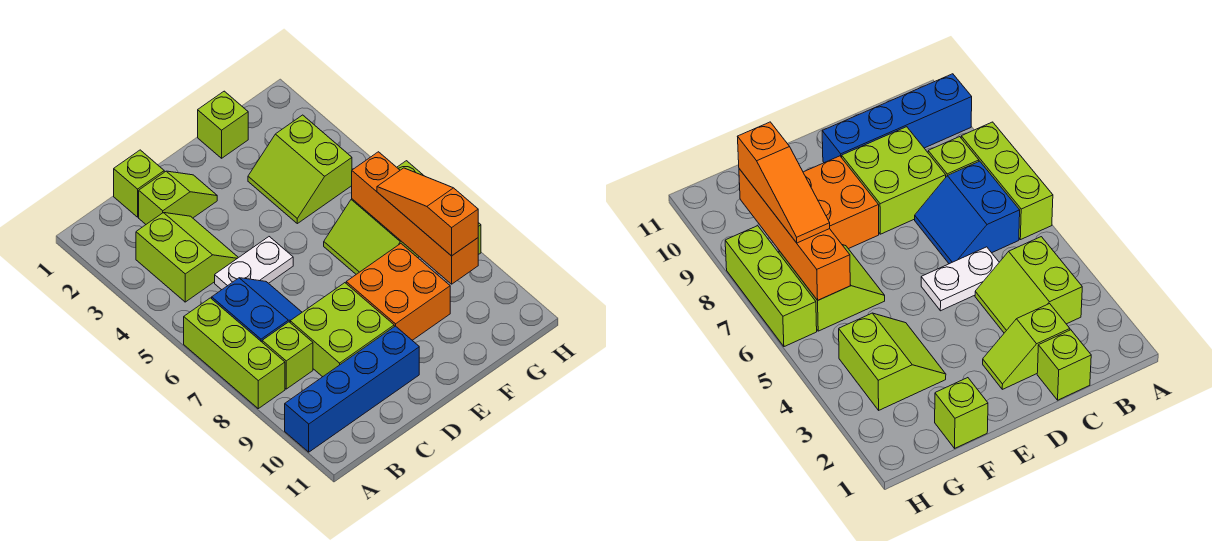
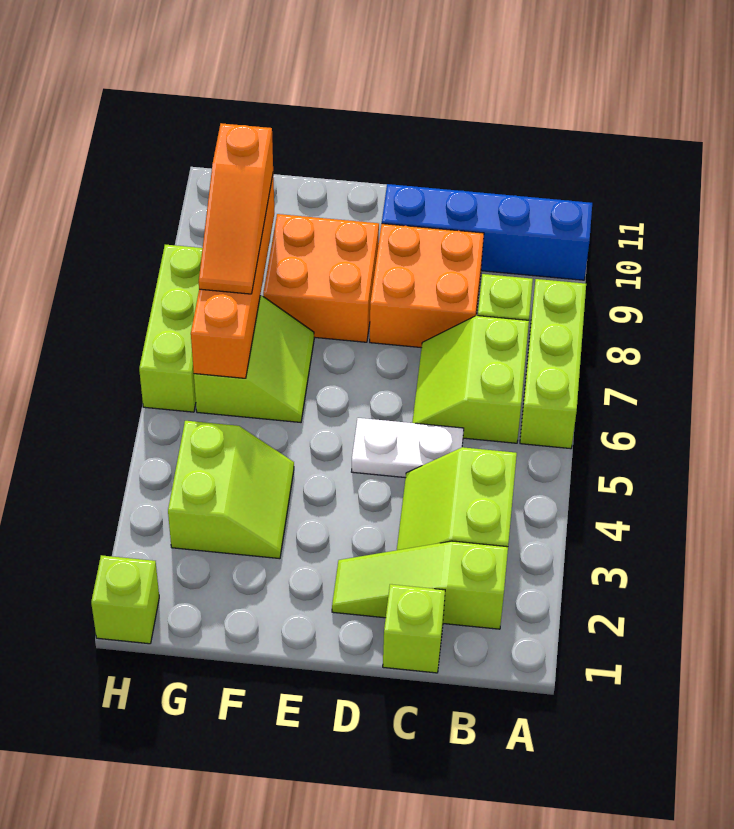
blue slope B6:C7 level 1 top B -> lime slope B6:C7 level 1 top B
lime slope C2:D2 level 1 top C -> lime slope B2:D2 level 1 top B
lime brick C8:D9 level 1 -> orange brick C8:D9 level 1
lime brick F1 level 1 -> lime brick H1 level 1

